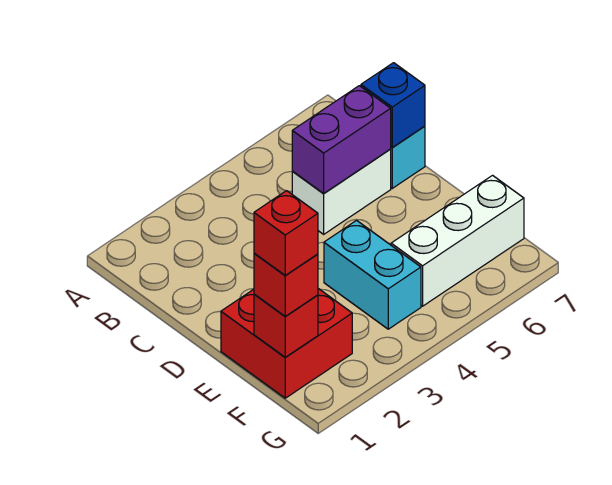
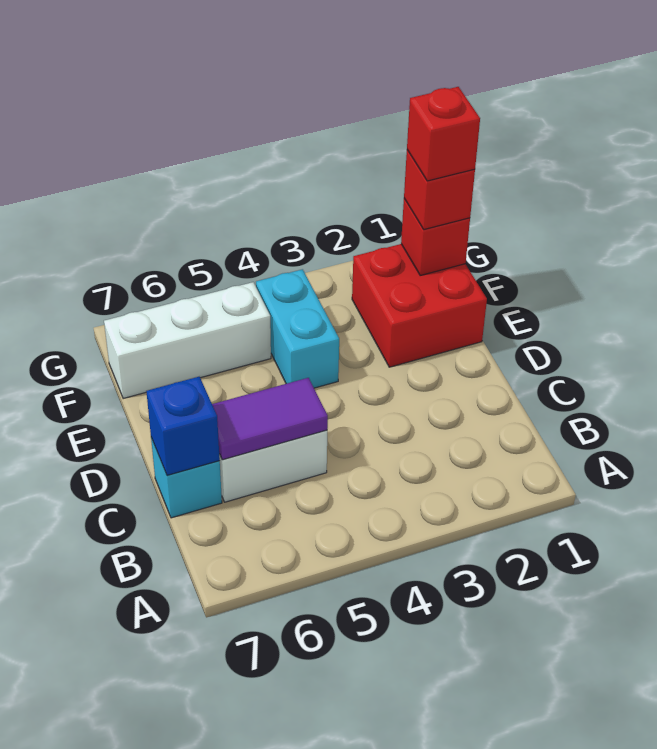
purple brick C5:C6 level 2 -> purple tile C5:C6 level 2

